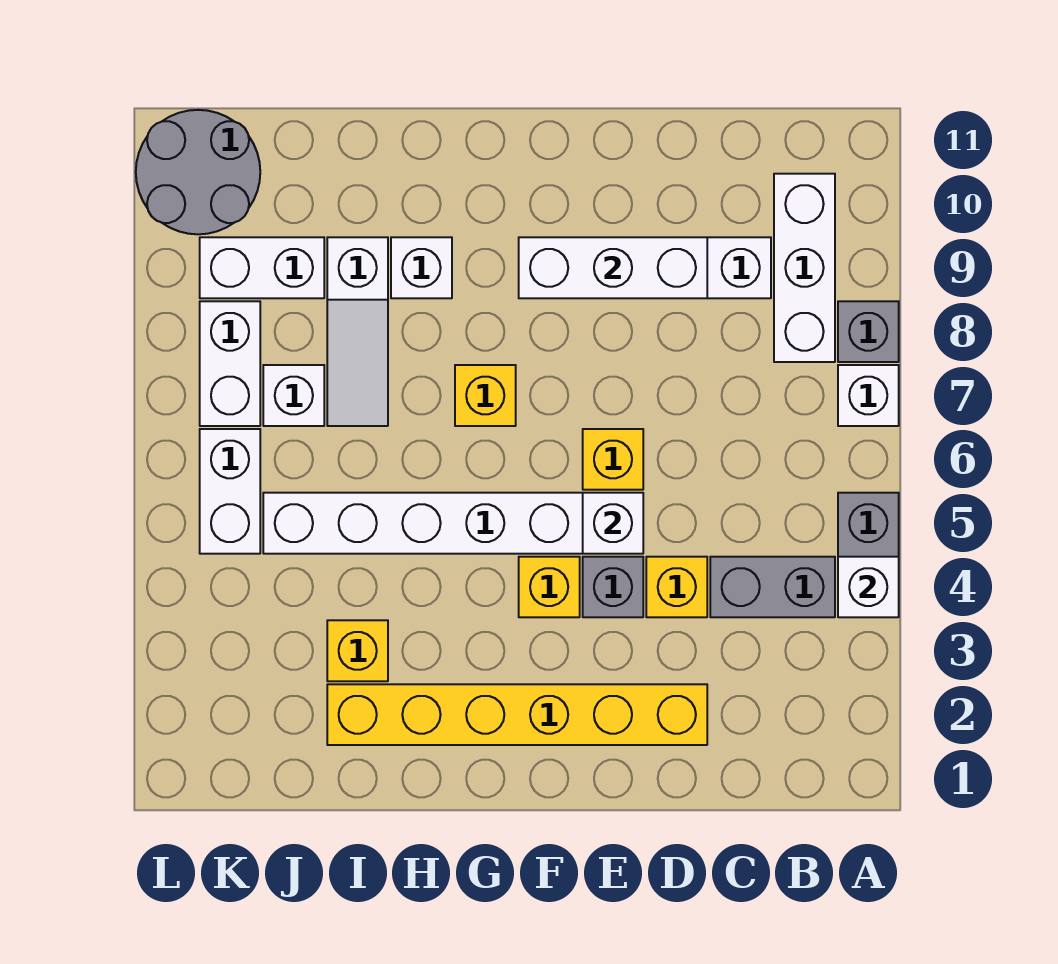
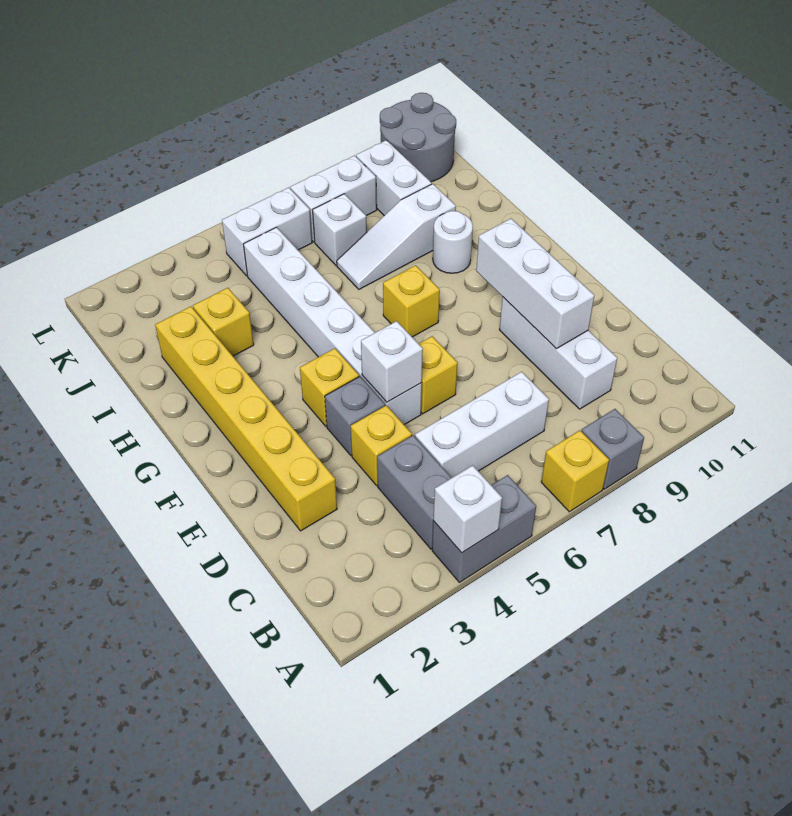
white brick A7 level 1 -> yellow brick A7 level 1
white brick B8:B10 level 1 -> white brick C5:C7 level 1
white brick H9 level 1 -> white round brick H9 level 1

